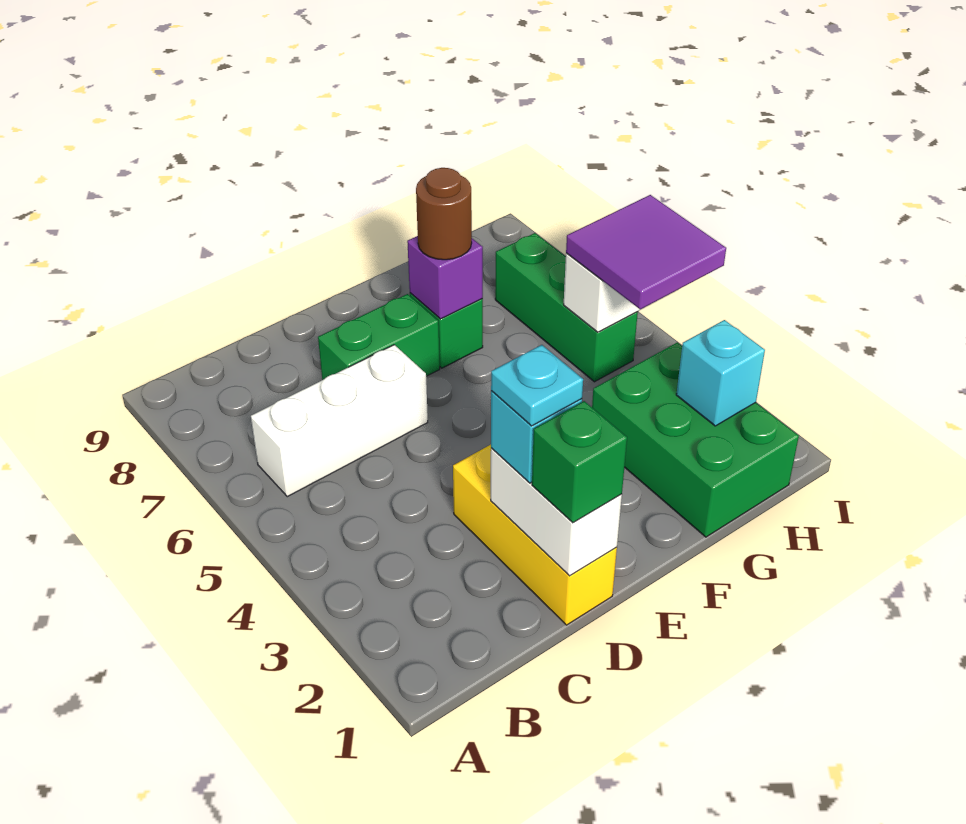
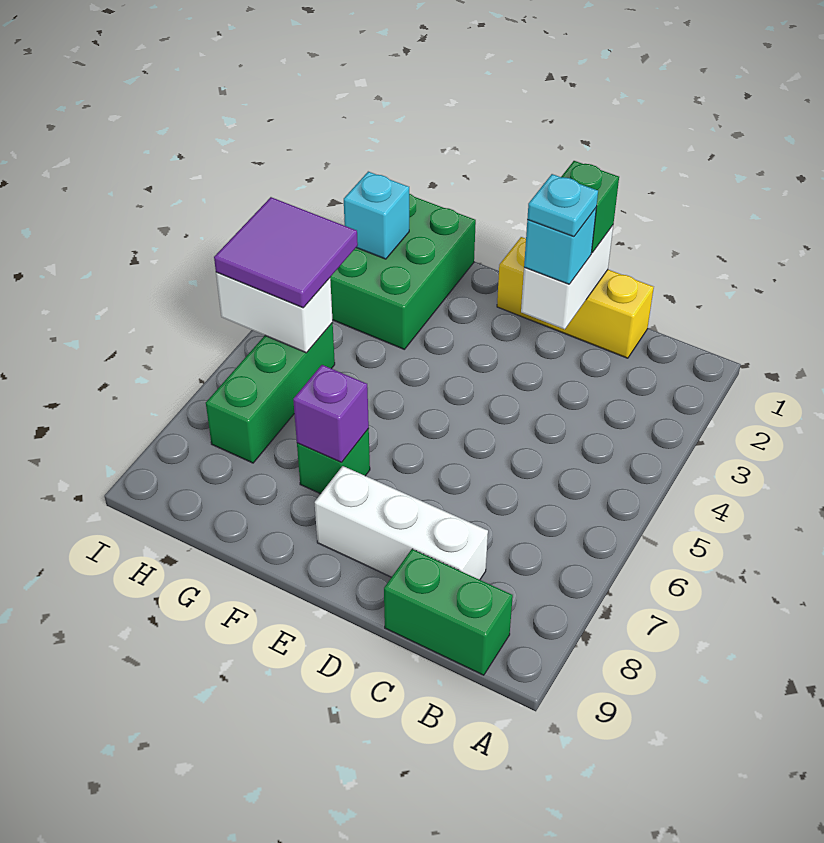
white brick B6:D6 level 1 -> white brick C8:E8 level 1
yellow brick D1:D3 level 1 -> yellow brick C1:E1 level 1
green brick D7:E7 level 1 -> green brick B9:C9 level 1
brown round brick F7 level 3 -> none

